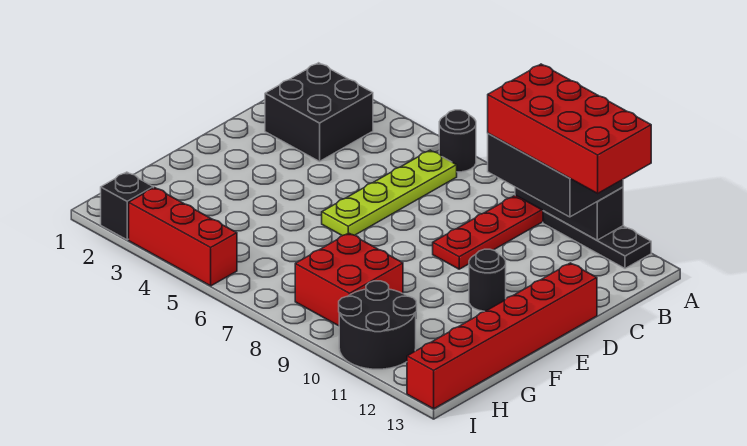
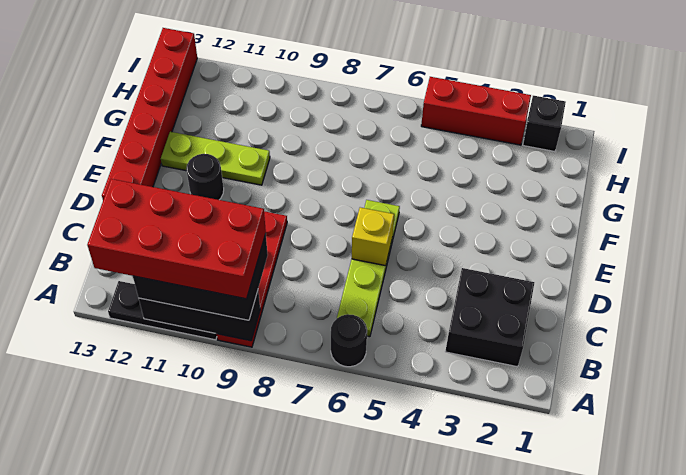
none -> yellow brick D6 level 2
none -> lime plate F10:F12 level 1
red brick G8:H9 level 1 -> none
black round brick H10:I11 level 1 -> none

